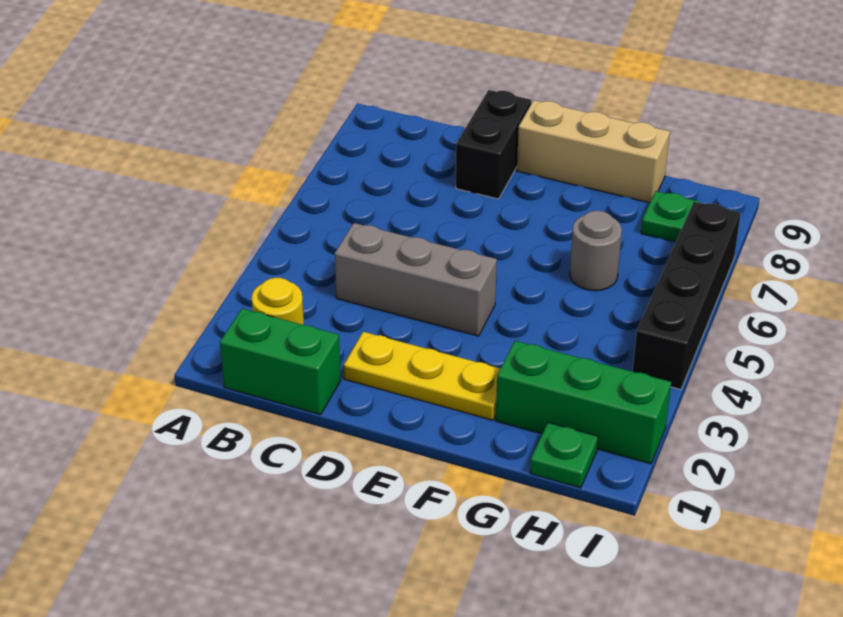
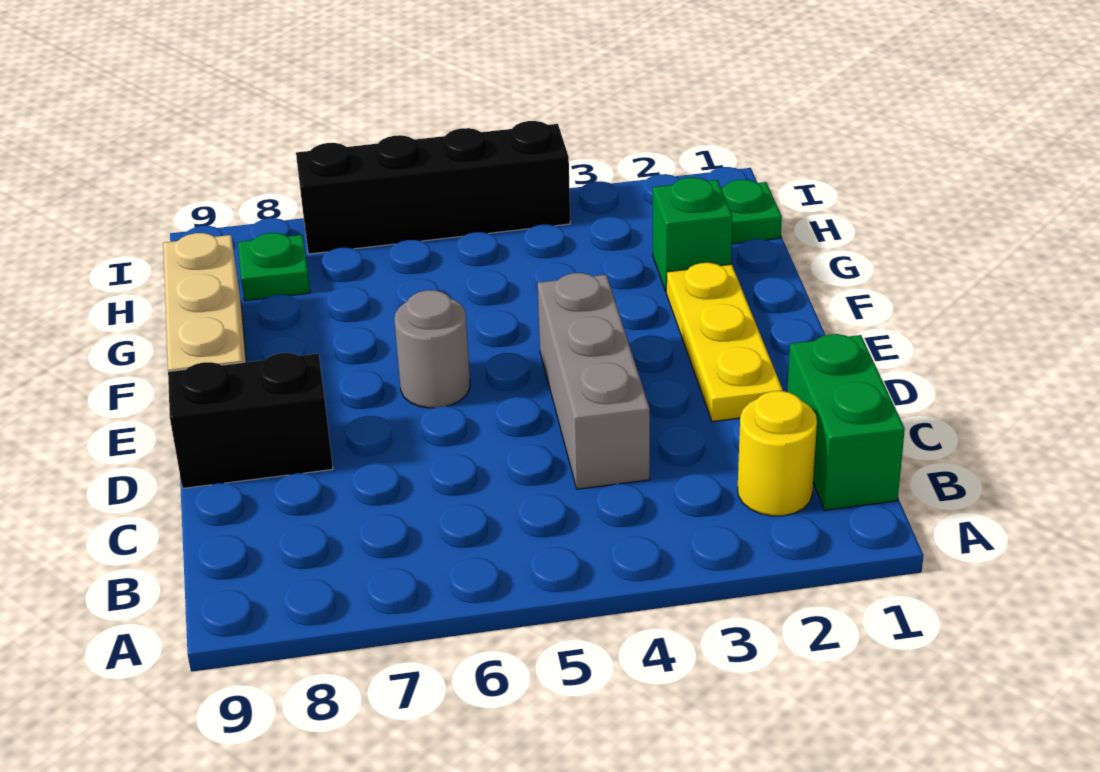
green brick G2:I2 level 1 -> green brick G2 level 1
grey round brick G6 level 1 -> grey round brick E6 level 1

